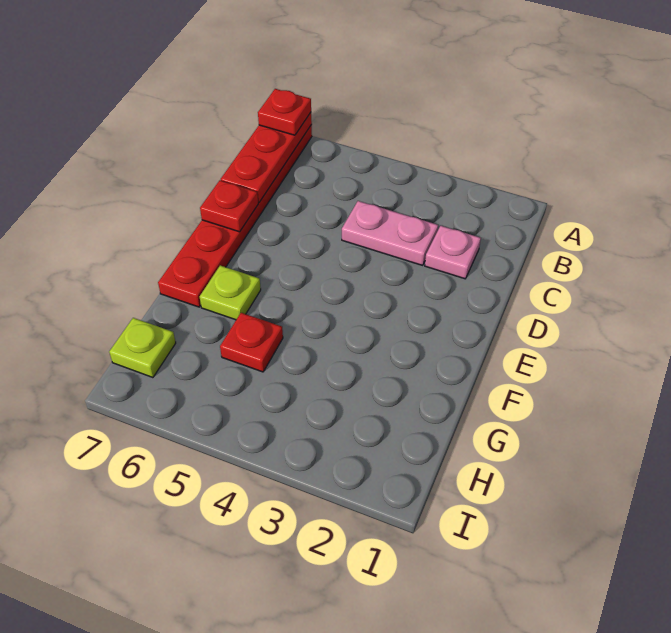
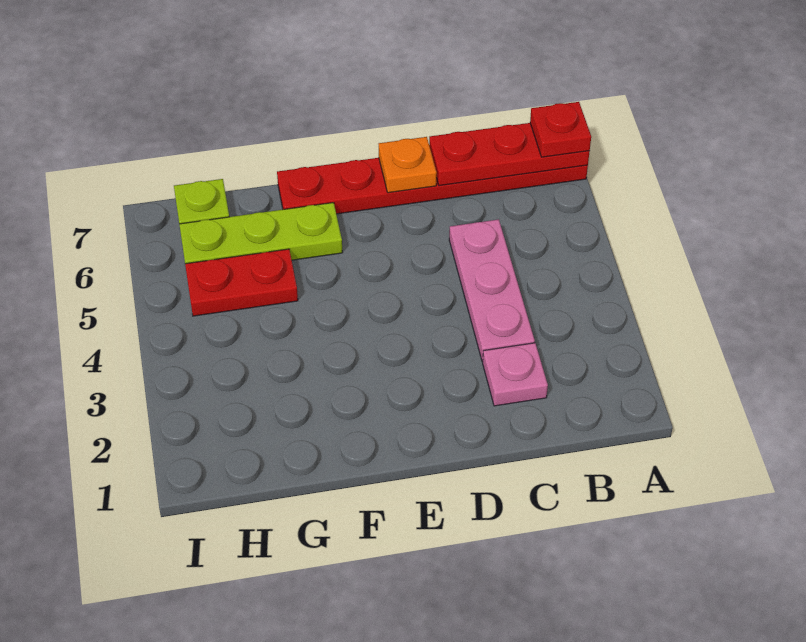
pink plate C3:C4 level 1 -> pink plate C3:C5 level 1
red plate D7 level 2 -> orange plate D7 level 2
lime plate F6 level 1 -> lime plate F6:H6 level 1
red plate G5 level 1 -> red plate G5:H5 level 1

